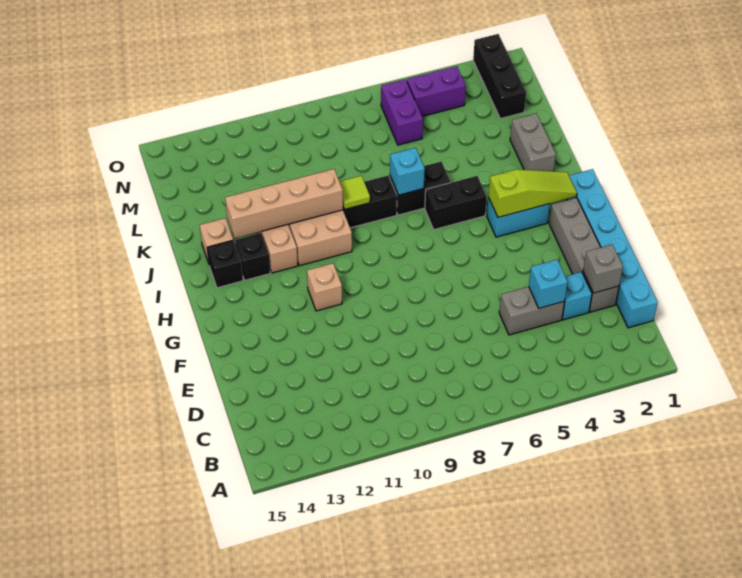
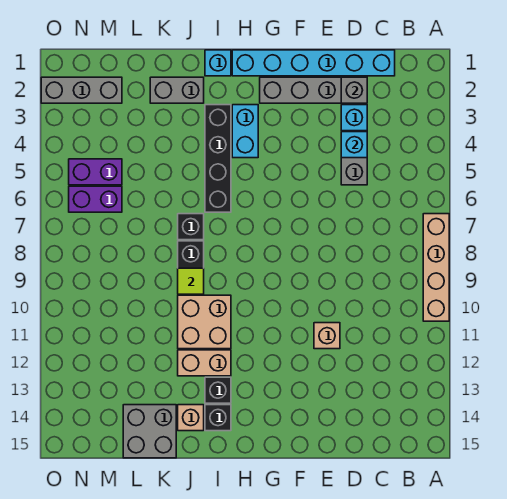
tan brick G11 level 1 -> tan brick E11 level 1
lime slope H2:H4 level 2 top 4 -> none
black brick I5:I6 level 1 -> black brick I3:I6 level 1
black brick J6:J7 level 1 -> black brick J7 level 1
cyan brick J7 level 2 -> cyan brick I1 level 1
tan brick J10:J13 level 2 -> tan brick A7:A10 level 1
none -> grey brick K14:L15 level 1
black brick M2:O2 level 1 -> grey brick M2:O2 level 1
purple brick N4:N5 level 1 -> purple brick M5:N5 level 1

